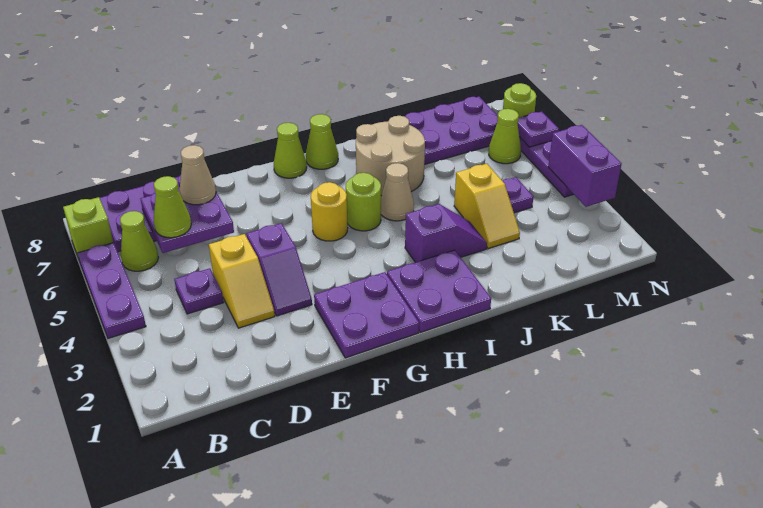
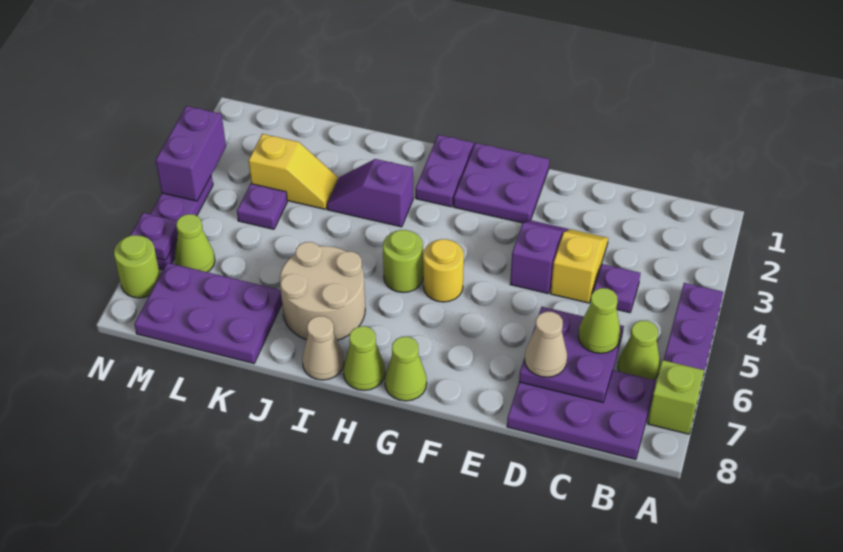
purple plate H1:I2 level 1 -> purple plate H1:H2 level 1
tan cone I5 level 1 -> tan cone I8 level 1
yellow slope K3:K4 level 1 top 4 -> yellow slope K3:L3 level 1 top L

